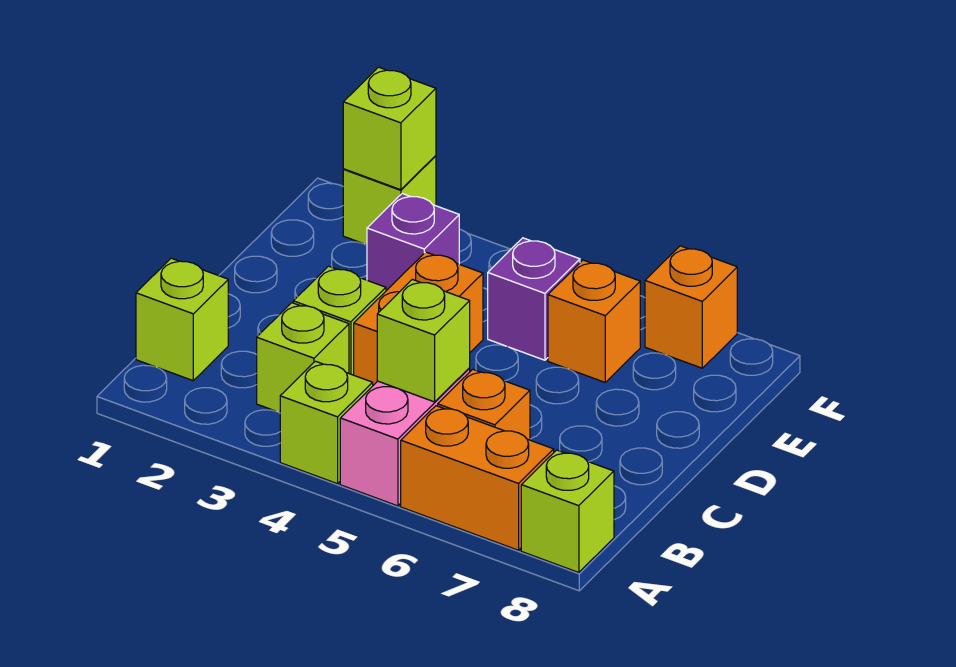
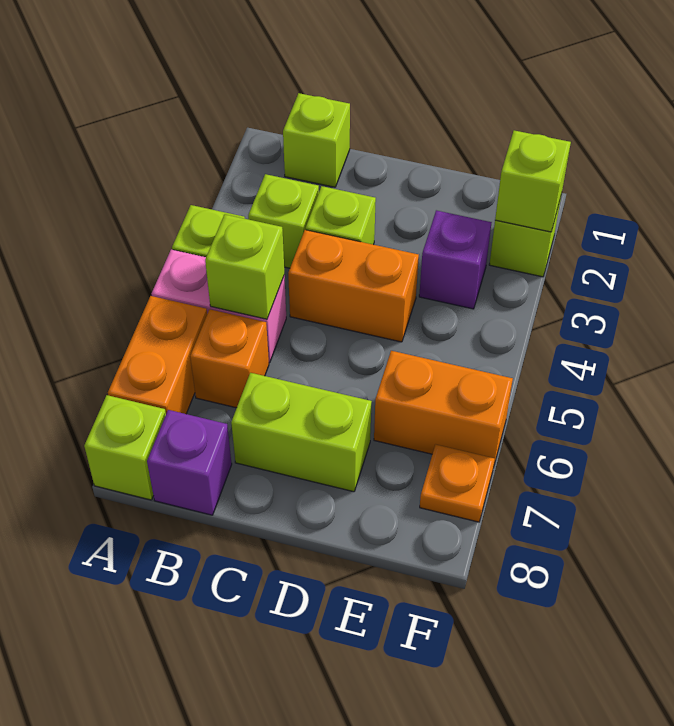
none -> lime brick C7:D7 level 1
purple brick E5 level 1 -> purple brick B8 level 1
orange brick E6 level 1 -> orange brick E6:F6 level 1
orange brick F7 level 1 -> orange plate F7 level 1

